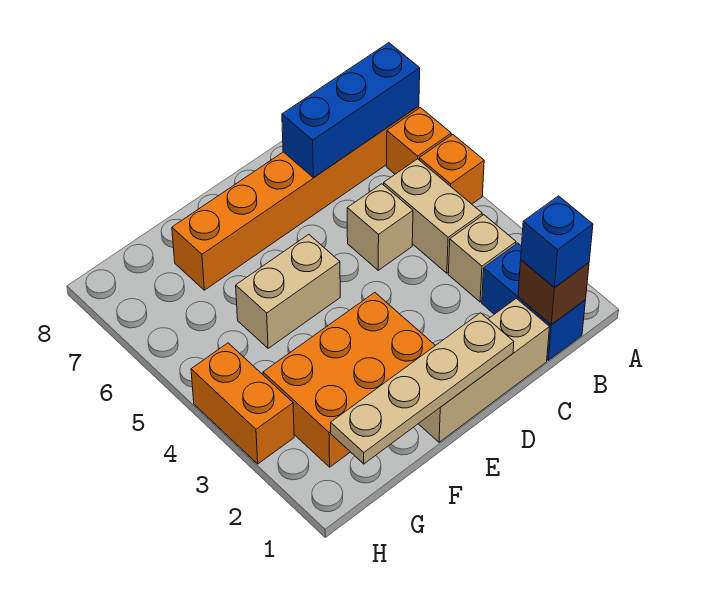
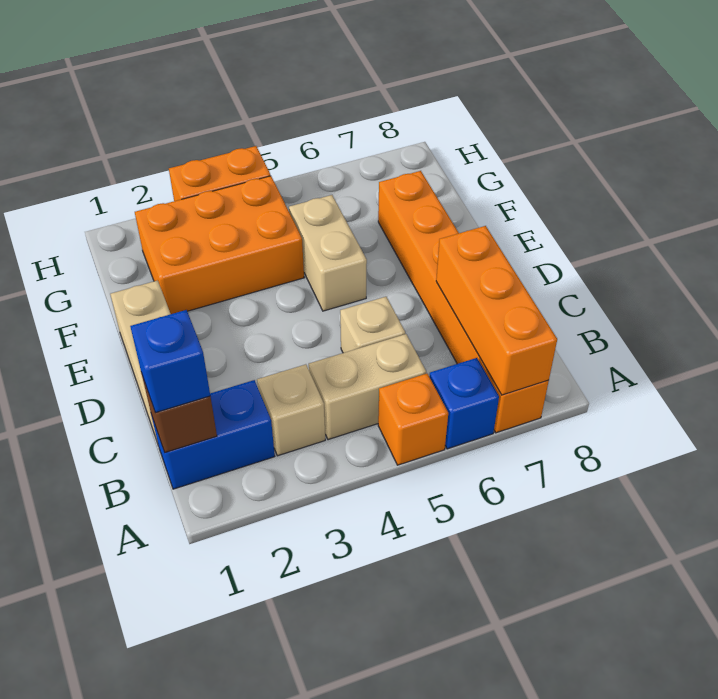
orange brick A6 level 1 -> blue brick A6 level 1
blue brick A7:C7 level 2 -> orange brick A7:C7 level 2
tan plate D1:G1 level 2 -> none
orange brick E2:G3 level 1 -> orange brick F2:G4 level 1

